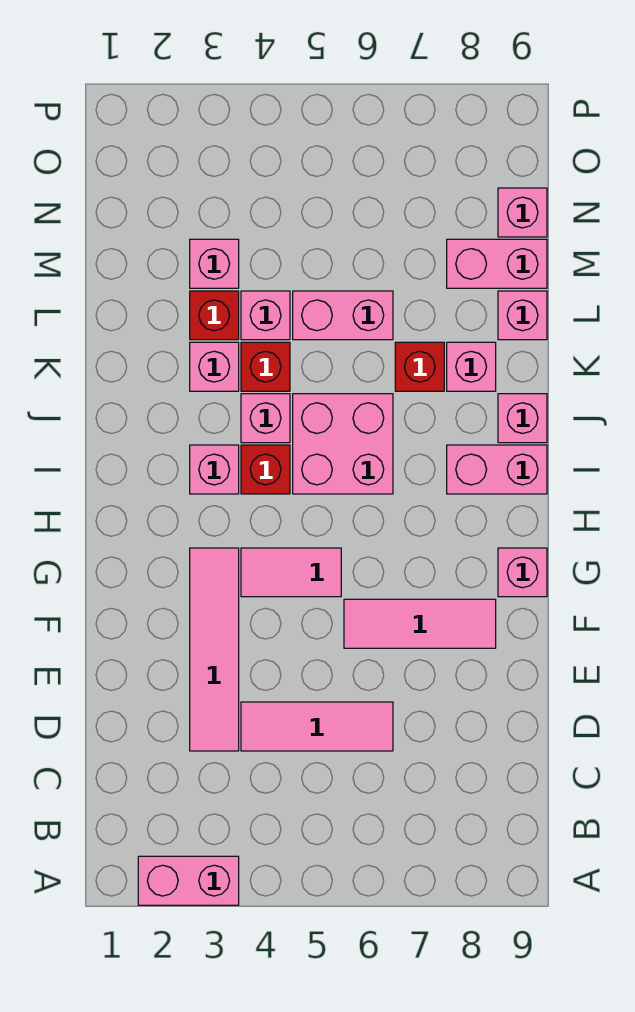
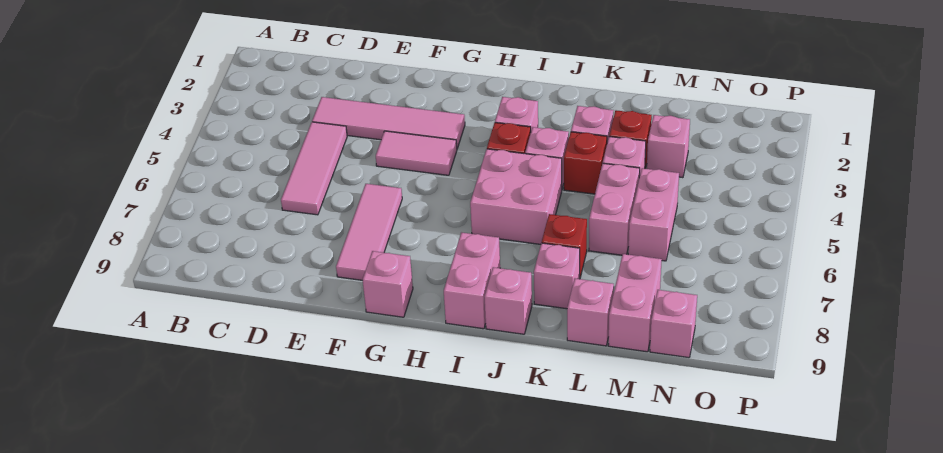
pink brick A2:A3 level 1 -> pink brick M5:M6 level 1
pink tile G4:G5 level 1 -> pink tile F4:G4 level 1

